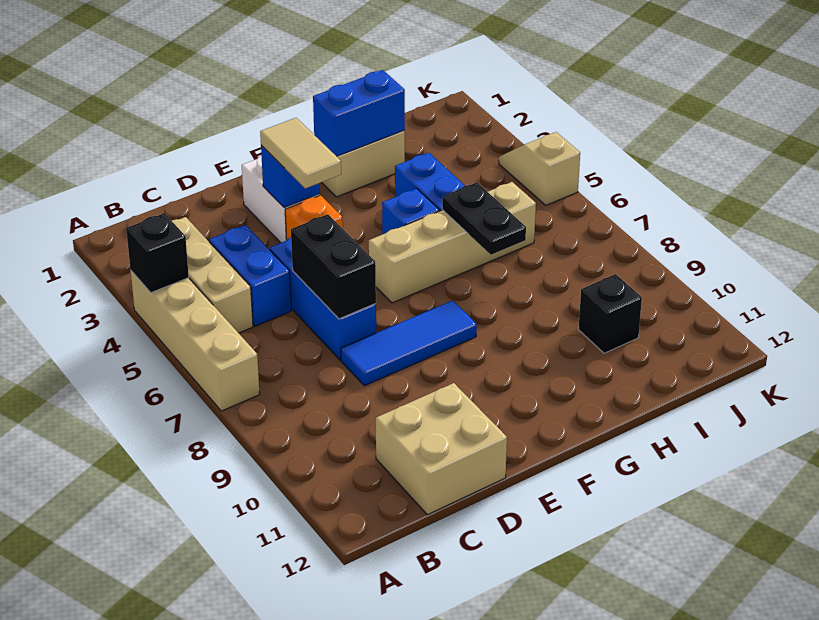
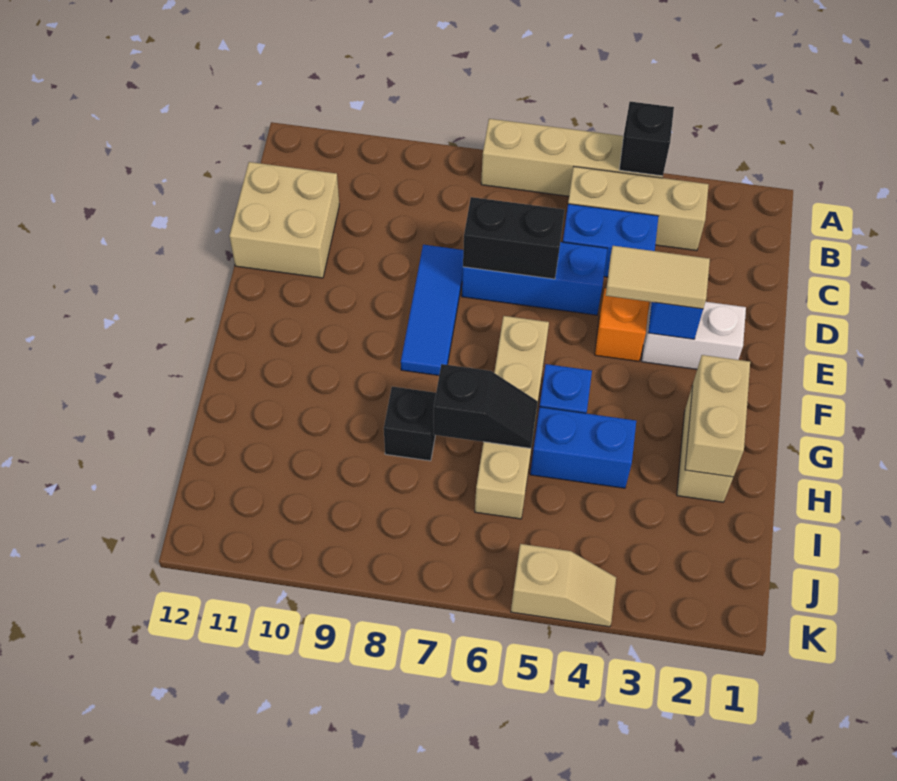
blue brick G2:H2 level 2 -> tan brick G2:H2 level 2
black plate H6:H7 level 2 -> black slope H6:H7 level 2 top 7
black brick I10 level 1 -> black brick H8 level 1

